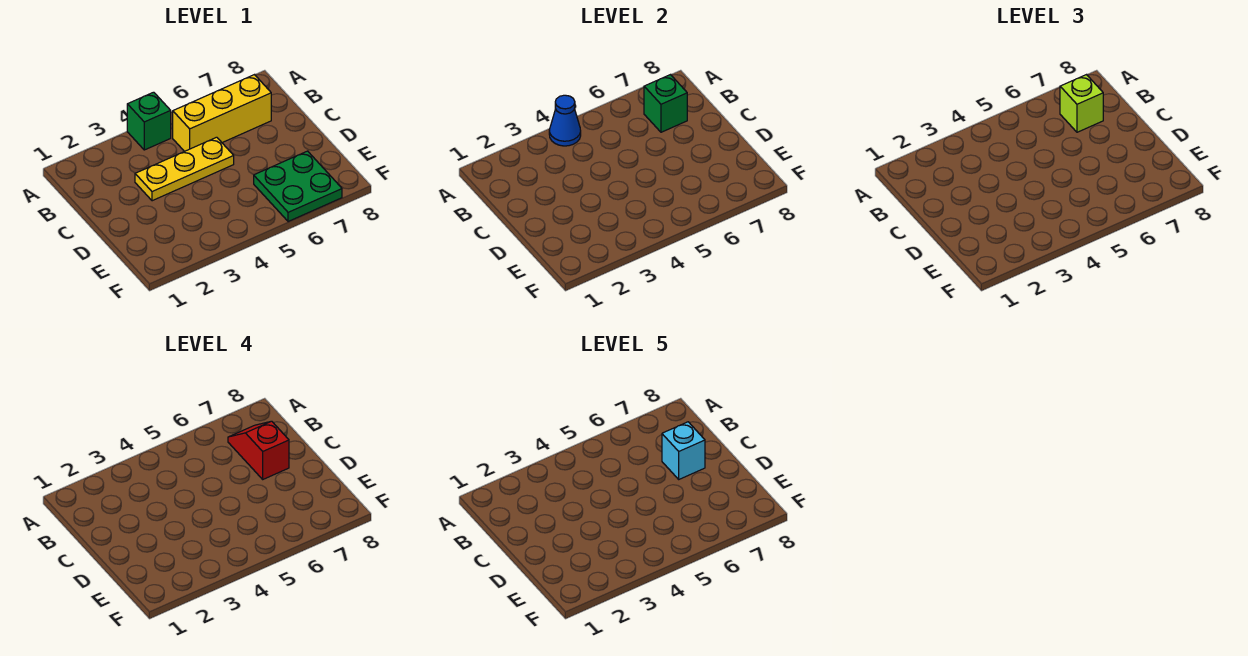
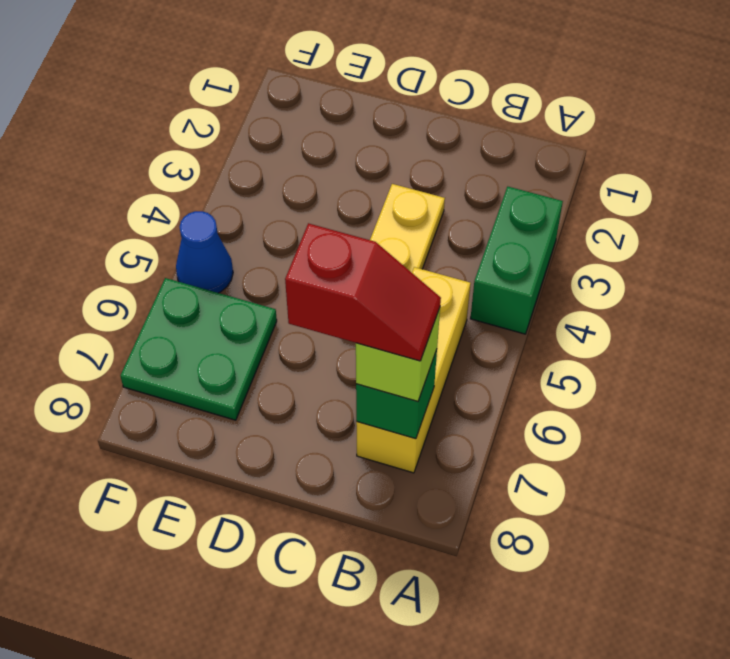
green brick A4 level 1 -> green brick A3:A4 level 1
blue cone A4 level 2 -> blue cone F5 level 1
cyan brick C7 level 5 -> none

